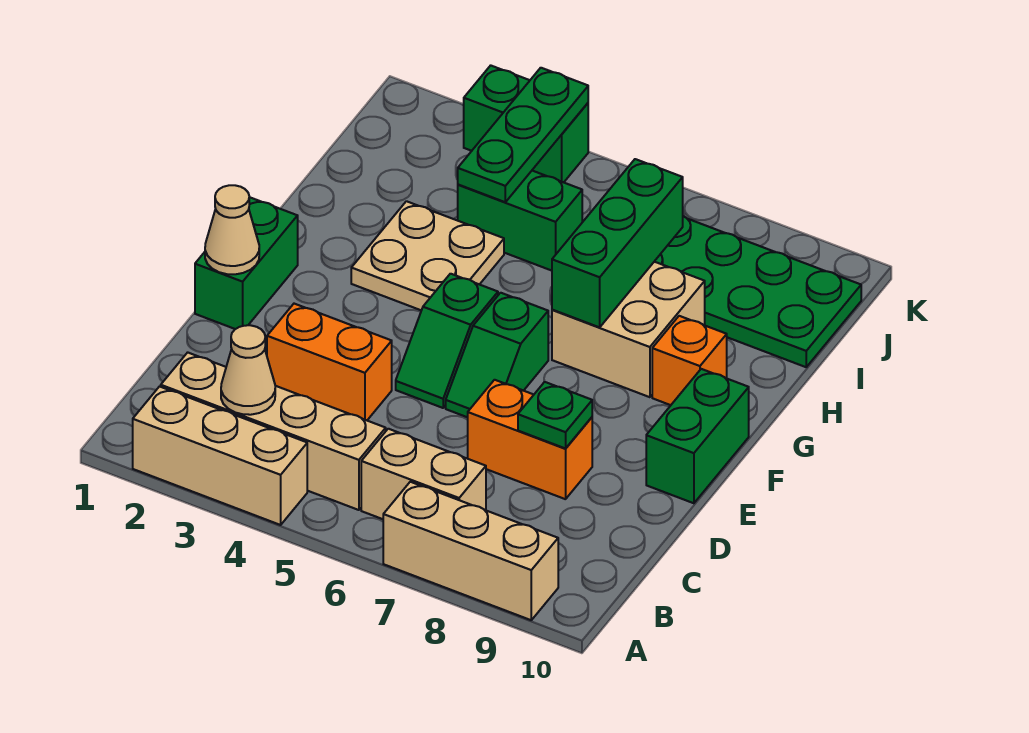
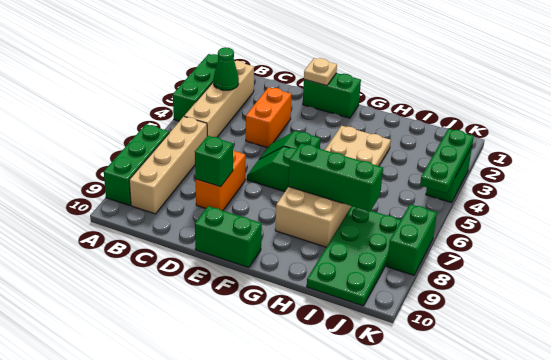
tan brick A2:A4 level 1 -> green brick A2:A4 level 1
tan brick A7:A9 level 1 -> green brick A7:A9 level 1
tan cone B3 level 2 -> green cone B3 level 2
tan brick B6:B7 level 1 -> tan brick B6:B9 level 1
green plate D8 level 2 -> green brick D8 level 2
tan cone E1 level 2 -> tan plate E1 level 2
orange brick G9 level 1 -> none
green brick I4:I5 level 1 -> green brick K7:K8 level 1
green plate I4:K4 level 2 -> green plate K3:K5 level 2

